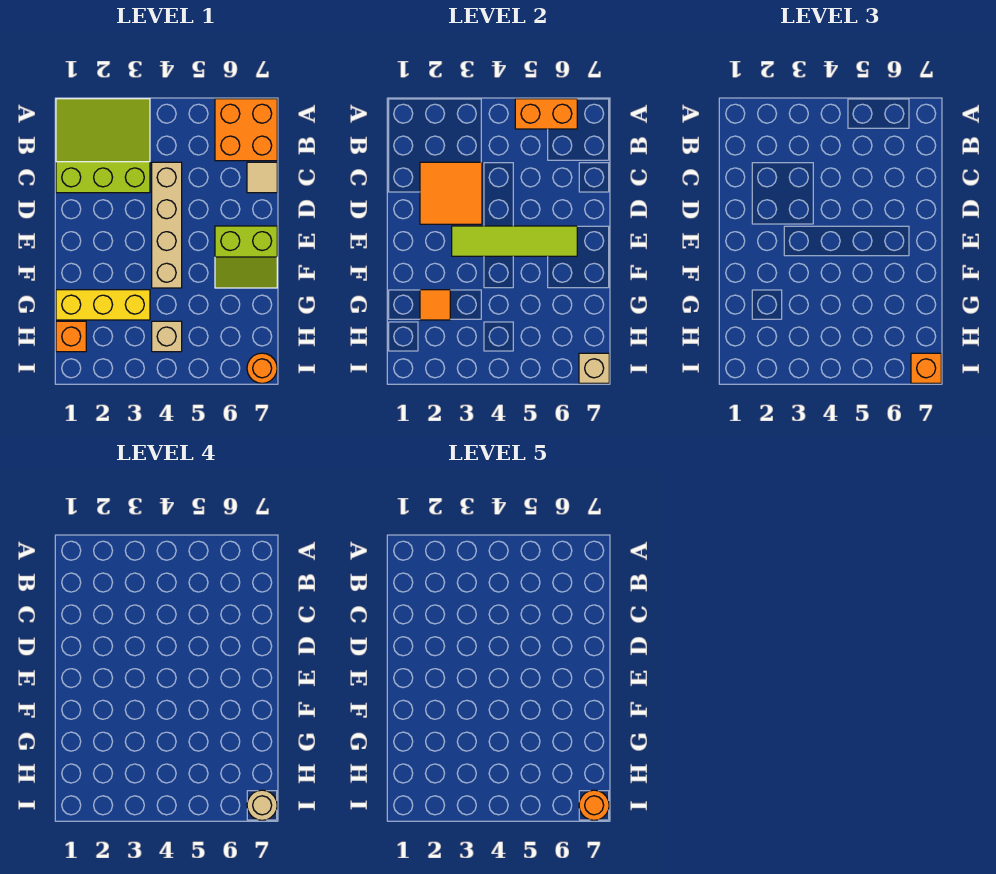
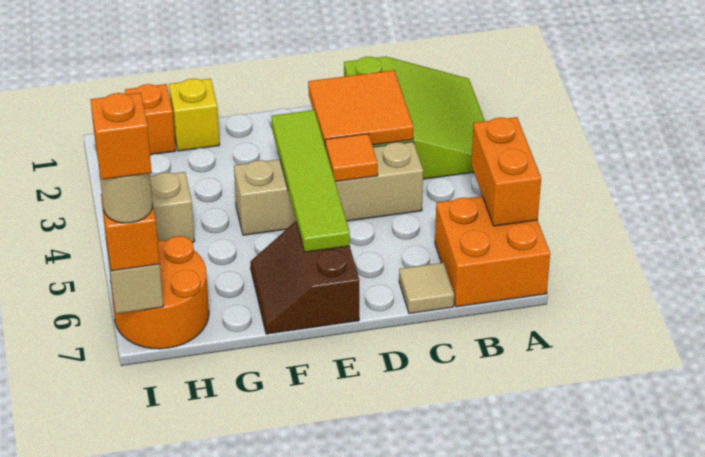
lime slope E6:F7 level 1 top E -> brown slope E6:F7 level 1 top E
yellow brick G1:G3 level 1 -> yellow brick G1 level 1
orange tile G2 level 2 -> orange tile D4 level 2
orange round brick I7 level 1 -> orange round brick H6:I7 level 1
orange round brick I7 level 5 -> orange brick I7 level 5

